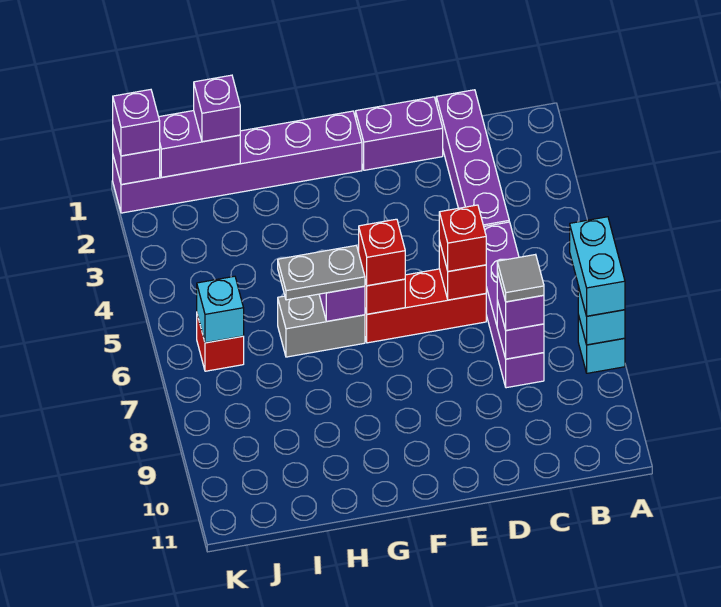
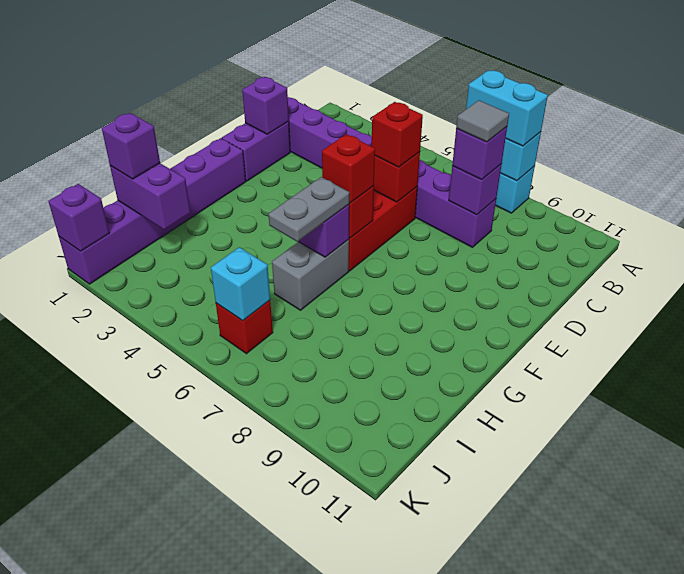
purple brick I1:J1 level 2 -> purple brick I1:I2 level 2
purple brick K1 level 3 -> purple brick D1 level 2

